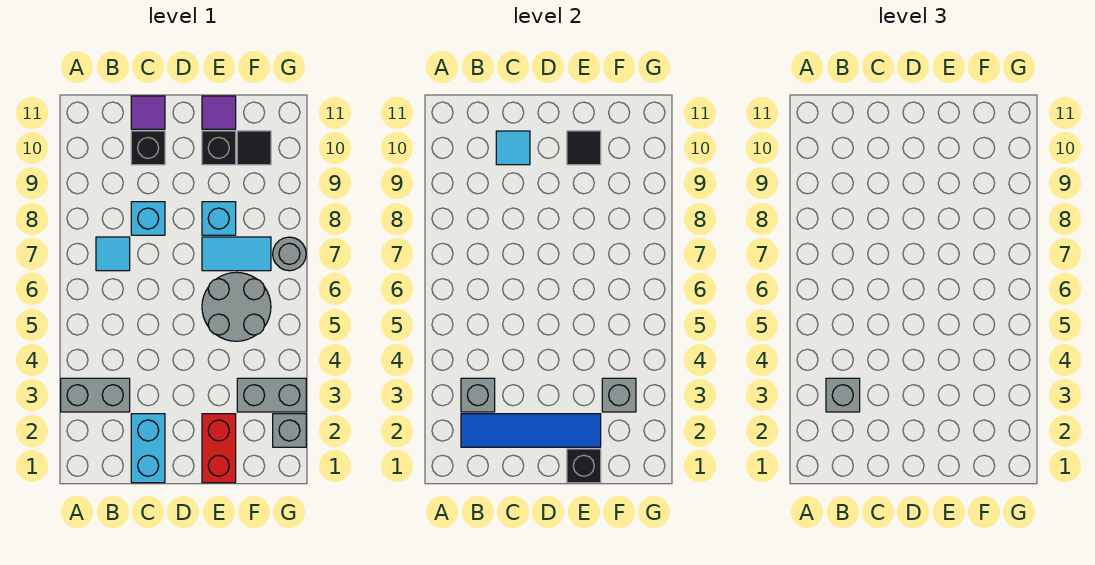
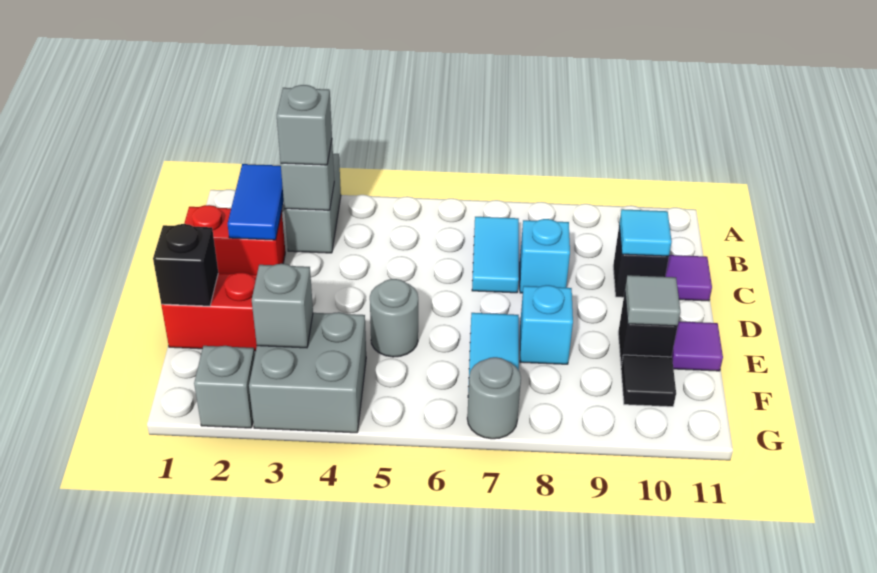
blue tile B2:E2 level 2 -> blue tile B2:C2 level 2
cyan tile B7 level 1 -> cyan tile B7:C7 level 1
cyan brick C1:C2 level 1 -> red brick C1:C2 level 1
grey round brick E5:F6 level 1 -> grey round brick E5 level 1
black tile E10 level 2 -> grey tile E10 level 2
grey brick F3:G3 level 1 -> grey brick F3:G4 level 1

